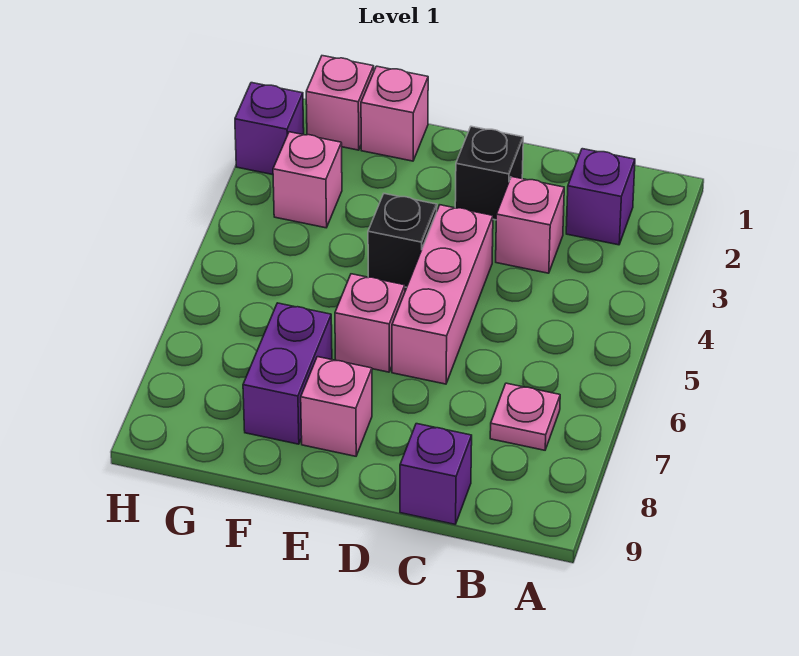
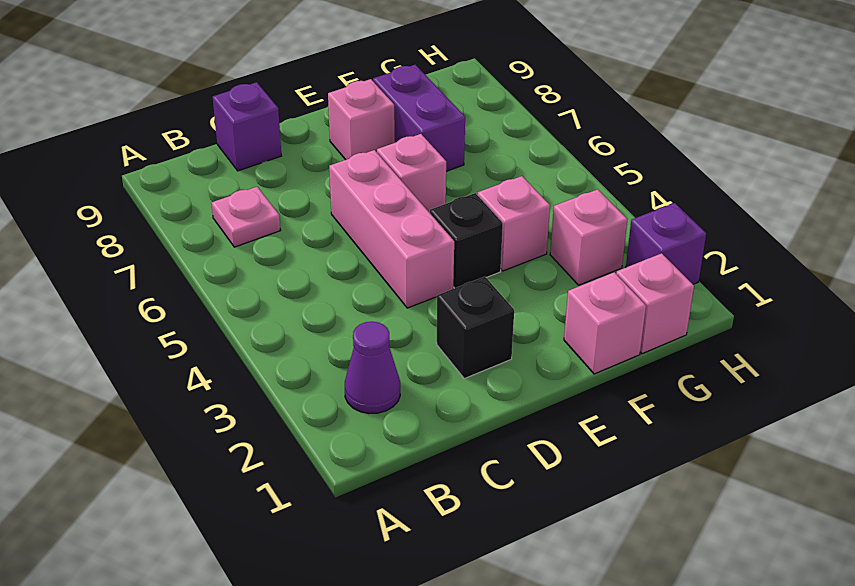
purple brick B2 level 1 -> purple cone B2 level 1
pink brick C3 level 1 -> pink brick F4 level 1

